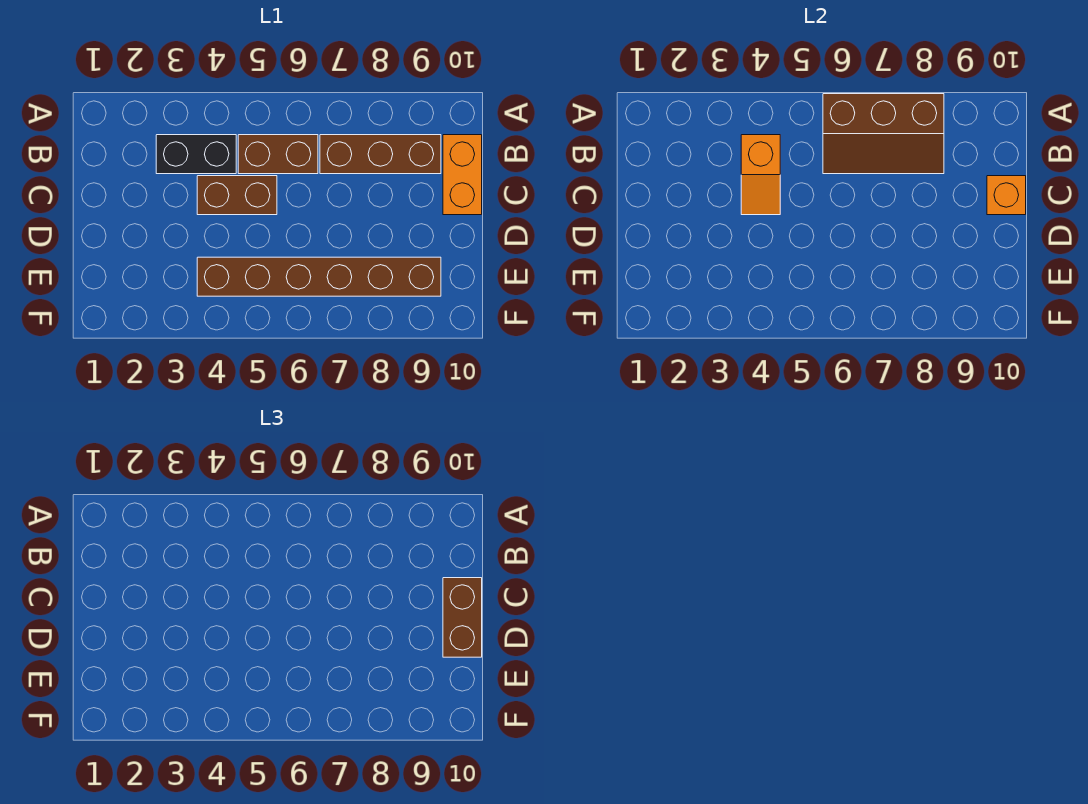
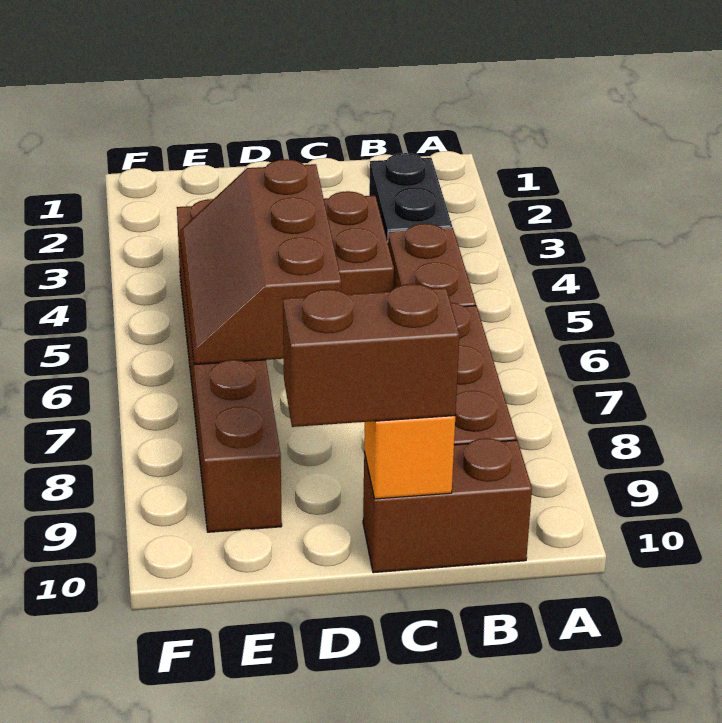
brown slope A6:B8 level 2 top A -> brown slope D5:E7 level 2 top D
orange slope B4:C4 level 2 top B -> none
orange brick B10:C10 level 1 -> brown brick B10:C10 level 1

